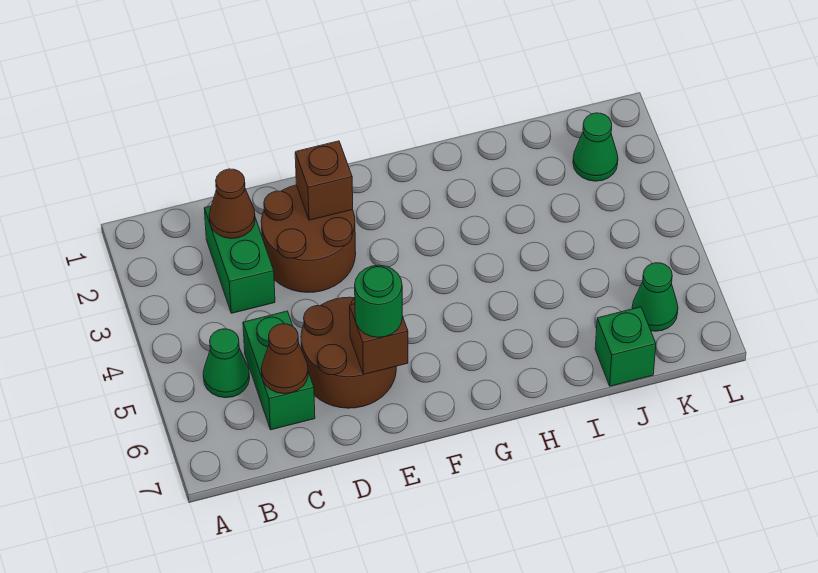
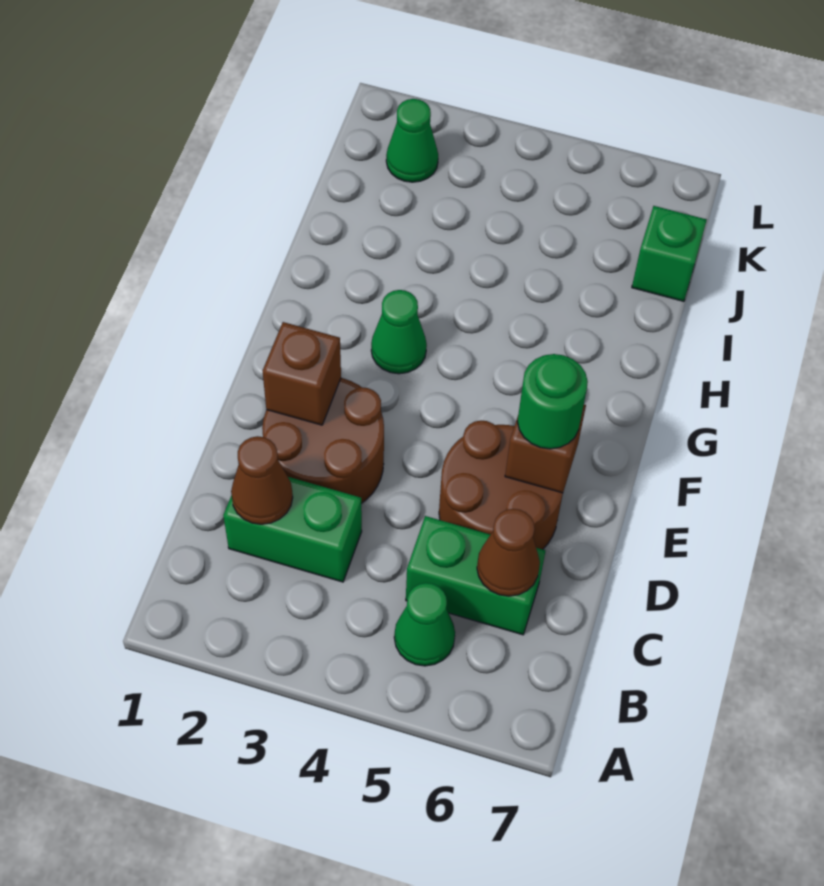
green cone K6 level 1 -> green cone G3 level 1

